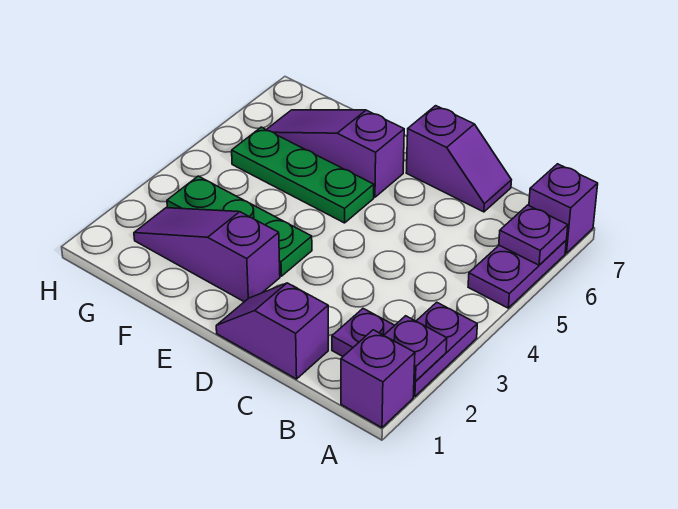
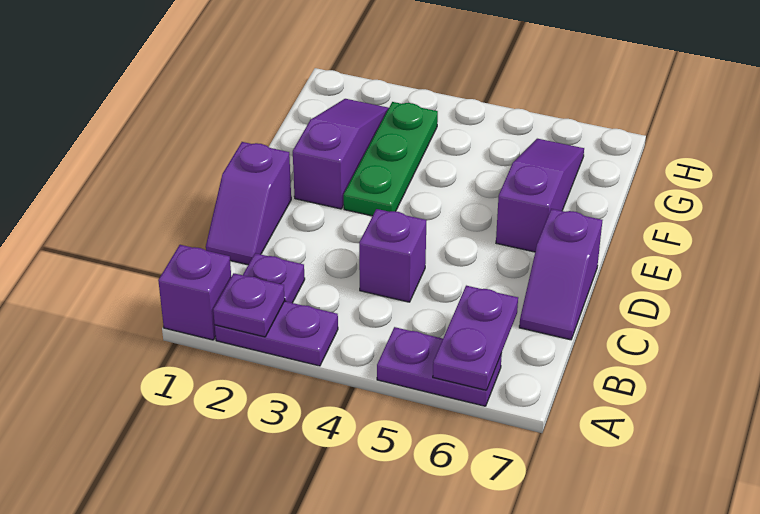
purple plate A6 level 2 -> purple plate A6:B6 level 2
purple brick A7 level 1 -> purple brick C4 level 1
purple slope C1:D1 level 1 top C -> purple slope C1:D1 level 1 top D
green plate E5:G5 level 1 -> none

